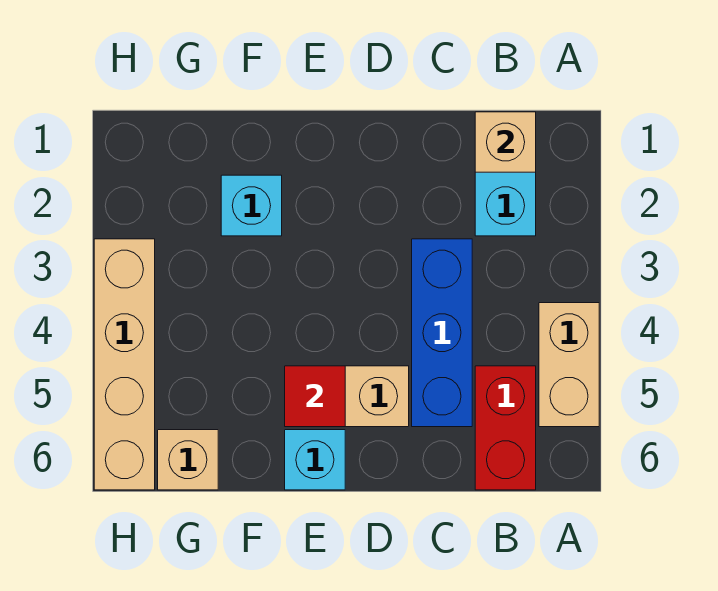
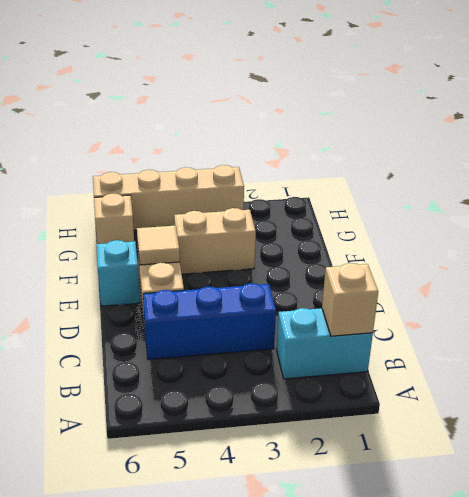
tan brick A4:A5 level 1 -> tan brick F3:F4 level 1
red brick B5:B6 level 1 -> none
red tile E5 level 2 -> tan tile E5 level 2
cyan brick F2 level 1 -> none

